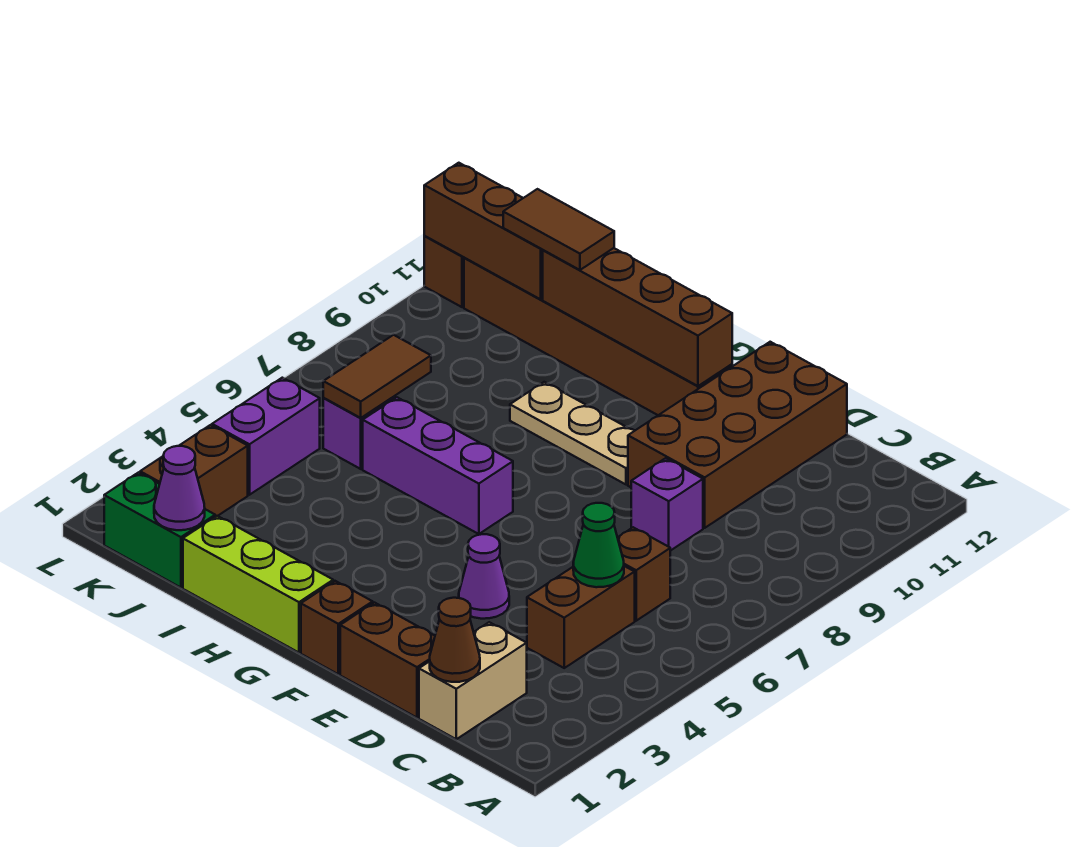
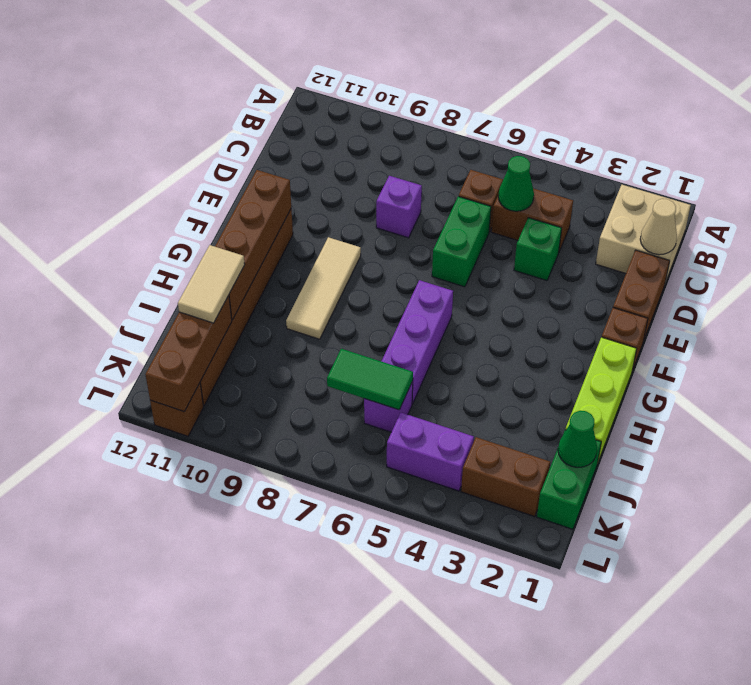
tan brick C1:C2 level 1 -> tan brick B1:C2 level 1
brown cone C1 level 2 -> tan cone C1 level 2
none -> green brick D4 level 1
none -> green brick D6:E6 level 1
brown brick D9:E12 level 1 -> none
purple cone E4 level 1 -> none
tan plate F9:H9 level 1 -> tan tile F9:H9 level 1
brown tile I11:J11 level 3 -> tan tile I11:J11 level 3
purple cone J1 level 2 -> green cone J1 level 2
brown tile J6:J7 level 2 -> green tile J6:J7 level 2

